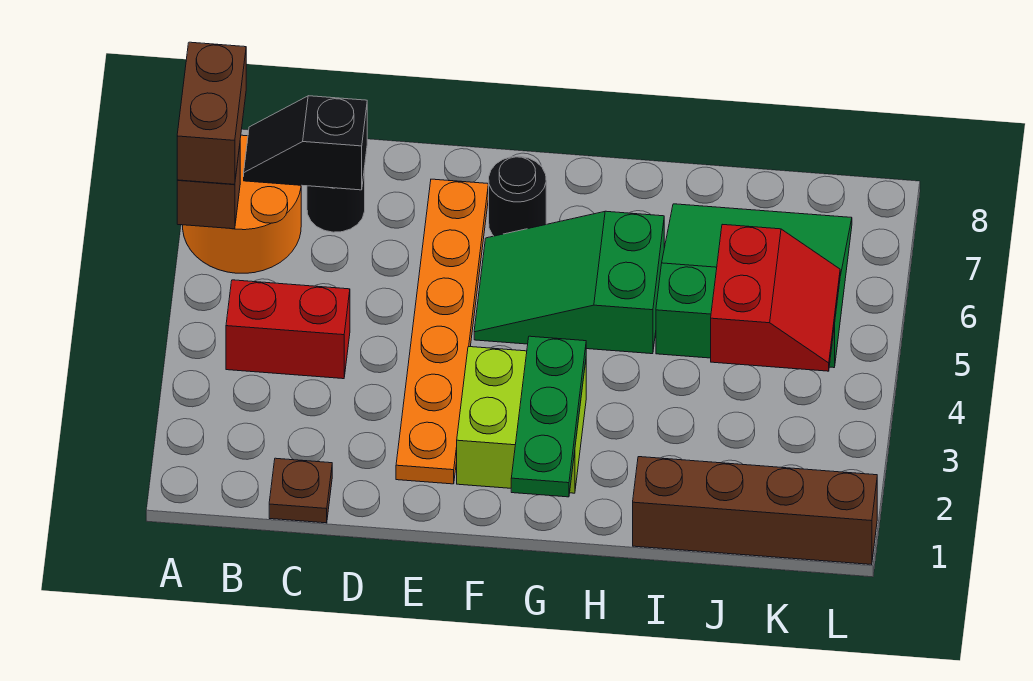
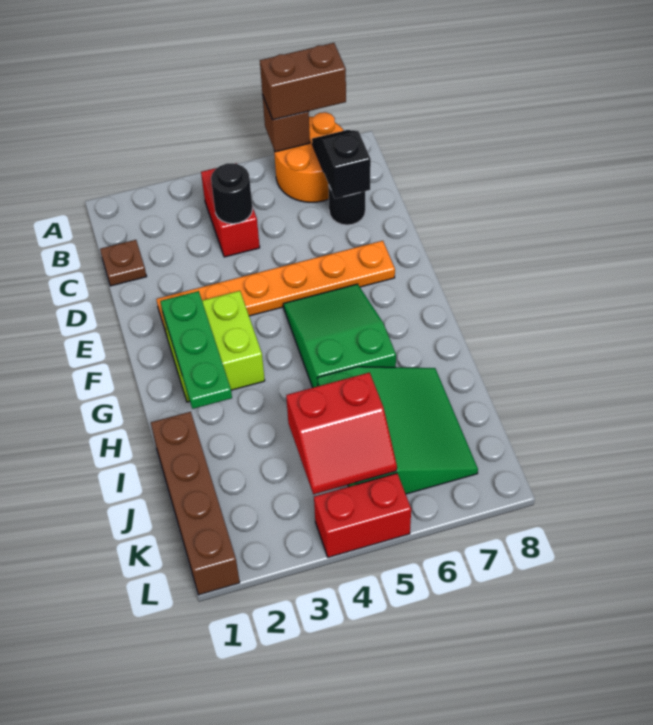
black round brick F7 level 1 -> black round brick C4 level 2
green plate G1:G3 level 2 -> green plate F2:H2 level 2
none -> red brick L4:L5 level 1

